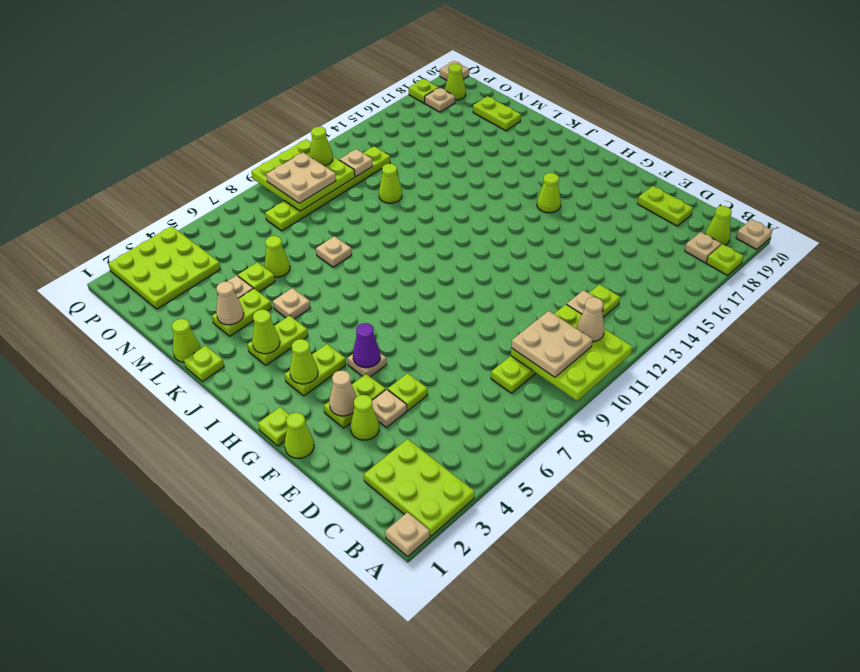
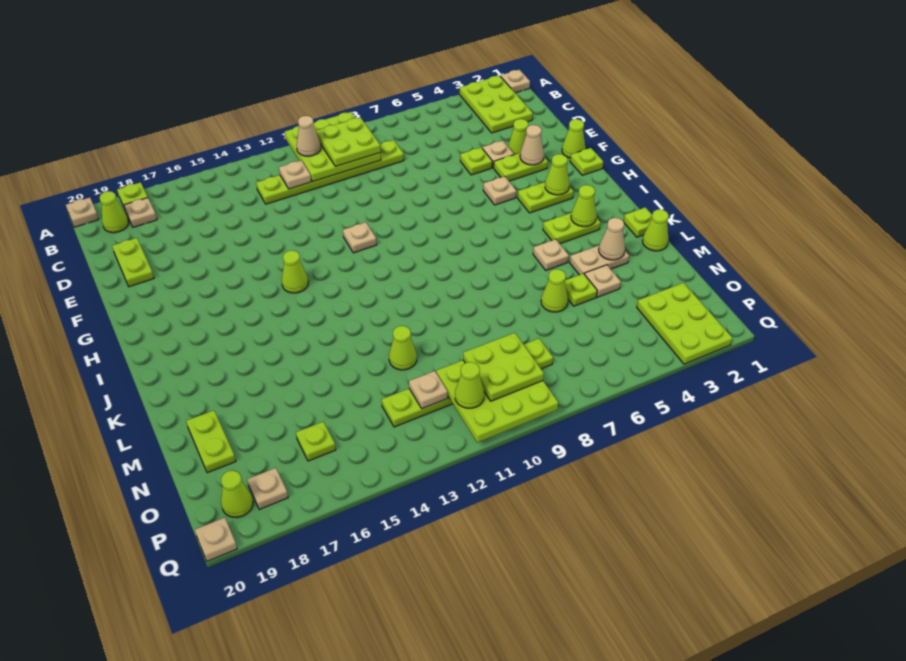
tan plate B9:C10 level 3 -> lime plate B9:C10 level 3
purple cone G5 level 2 -> none
lime cone H16 level 1 -> lime cone H14 level 1
lime plate L3:L4 level 1 -> tan plate L3:L4 level 1
tan plate L8 level 1 -> tan plate G11 level 1
lime plate O2:Q4 level 1 -> lime plate O2:Q3 level 1
tan plate O9:P10 level 3 -> lime plate O9:P10 level 3
lime plate Q18 level 1 -> lime plate O16 level 1

